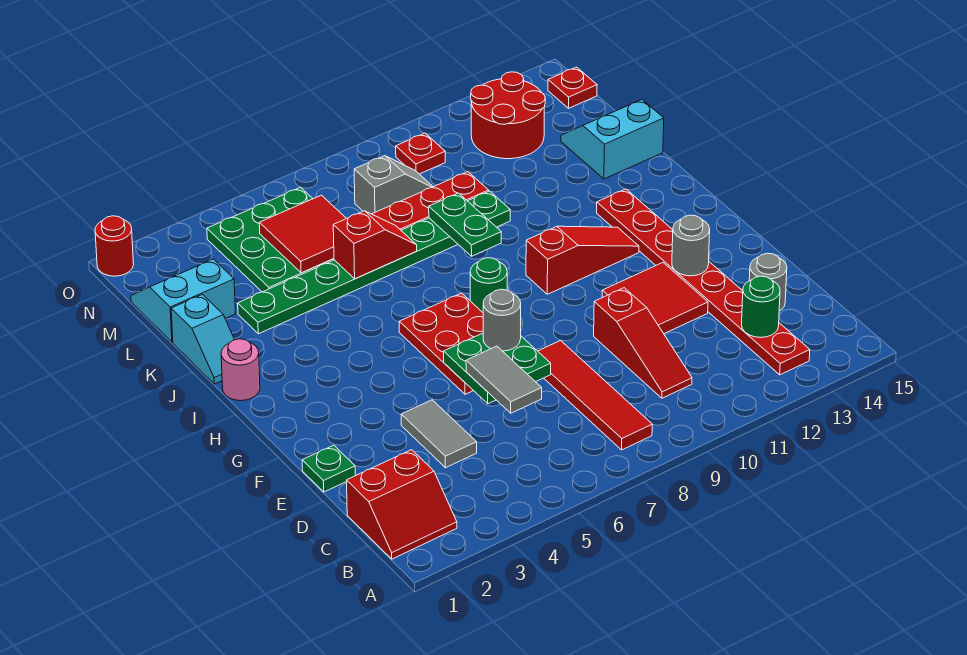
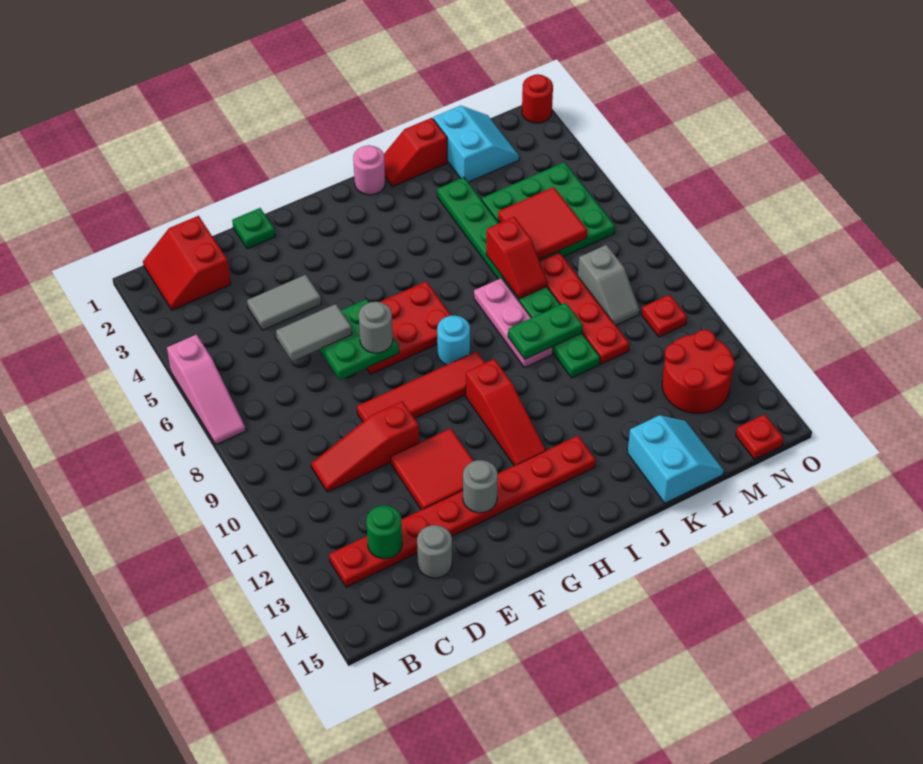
none -> pink slope A5:A7 level 1 top 5
red tile B8:E8 level 1 -> red tile E9:H9 level 1
green round brick H8 level 1 -> cyan round brick H8 level 1
cyan slope J1:K1 level 1 top K -> red slope J1:K1 level 1 top K
none -> pink plate J7:J9 level 1

